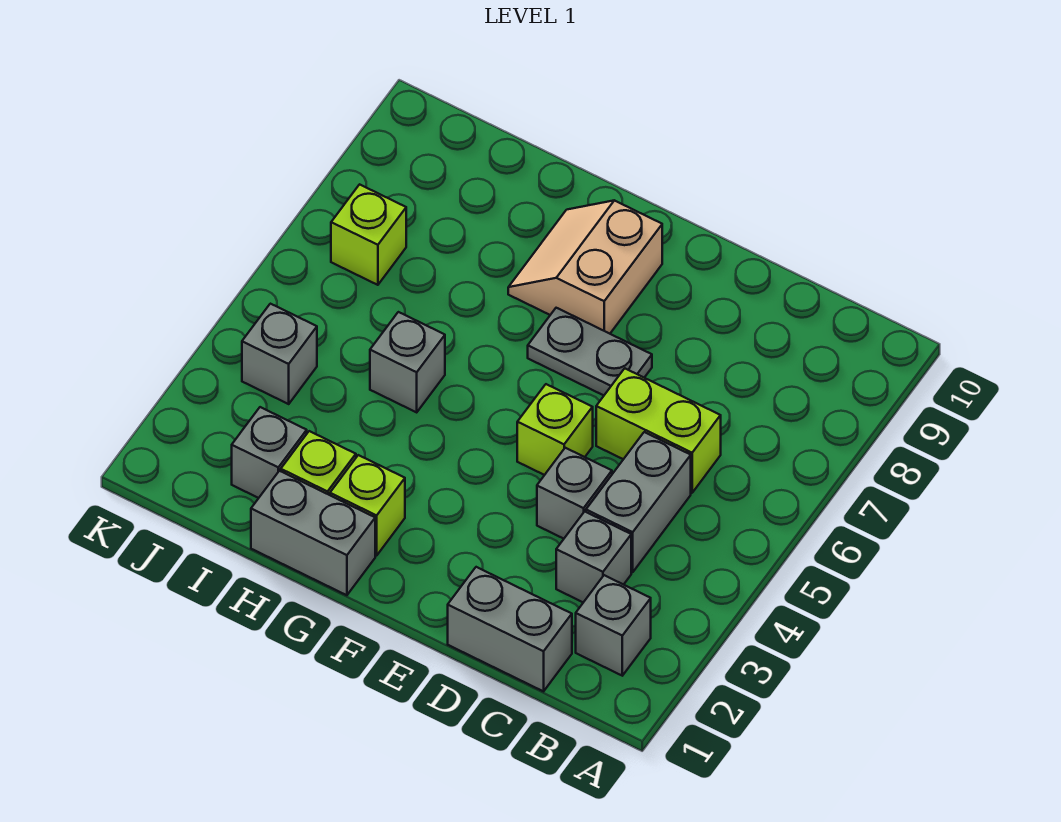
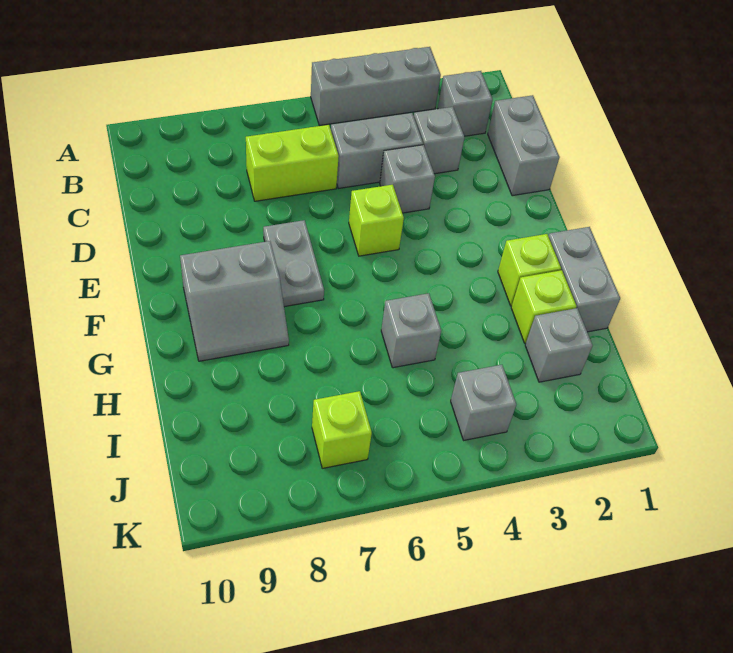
none -> grey brick A3:A5 level 1
lime brick C6:D6 level 1 -> lime brick C6:C7 level 1
tan slope F8:G9 level 1 top F -> grey slope F8:G9 level 1 top F

